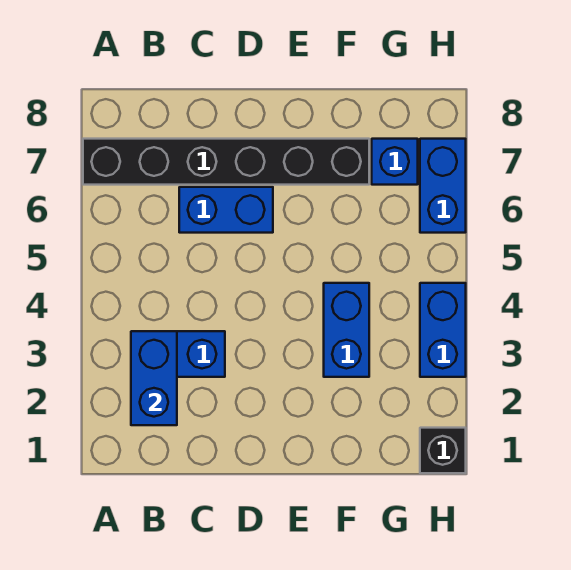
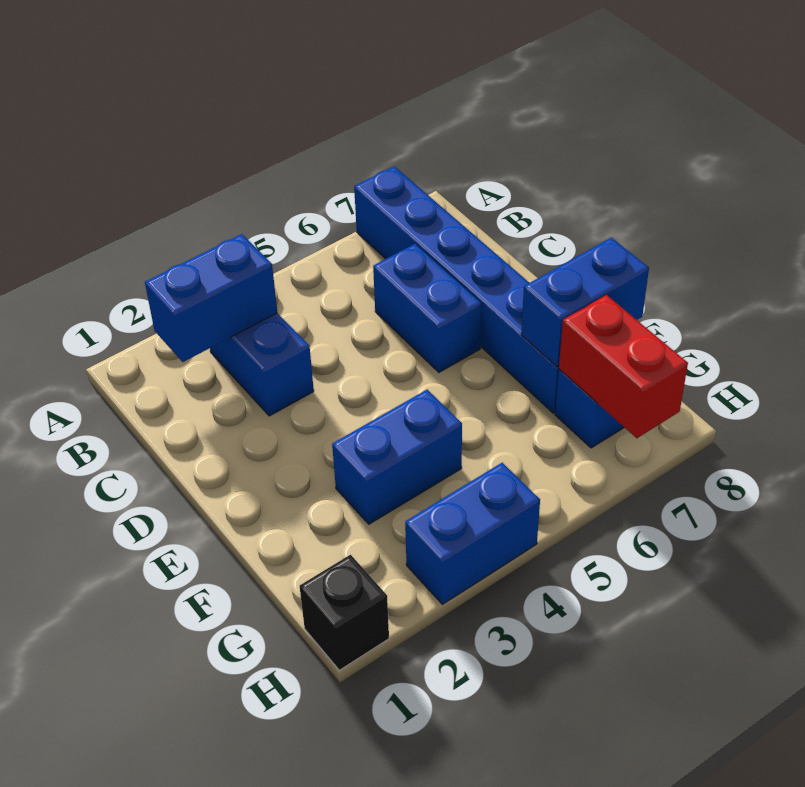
black brick A7:F7 level 1 -> blue brick A7:F7 level 1
none -> red brick G7:H7 level 2
blue brick H6:H7 level 1 -> blue brick F7:F8 level 2

